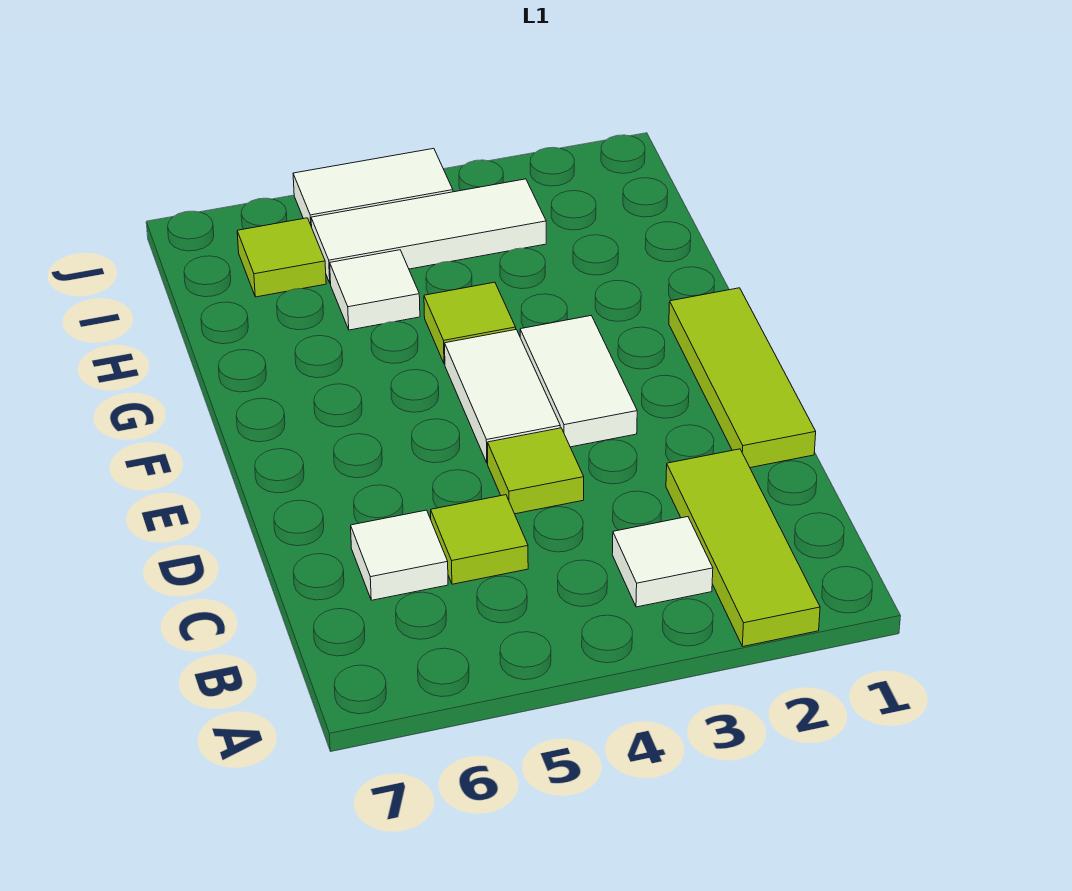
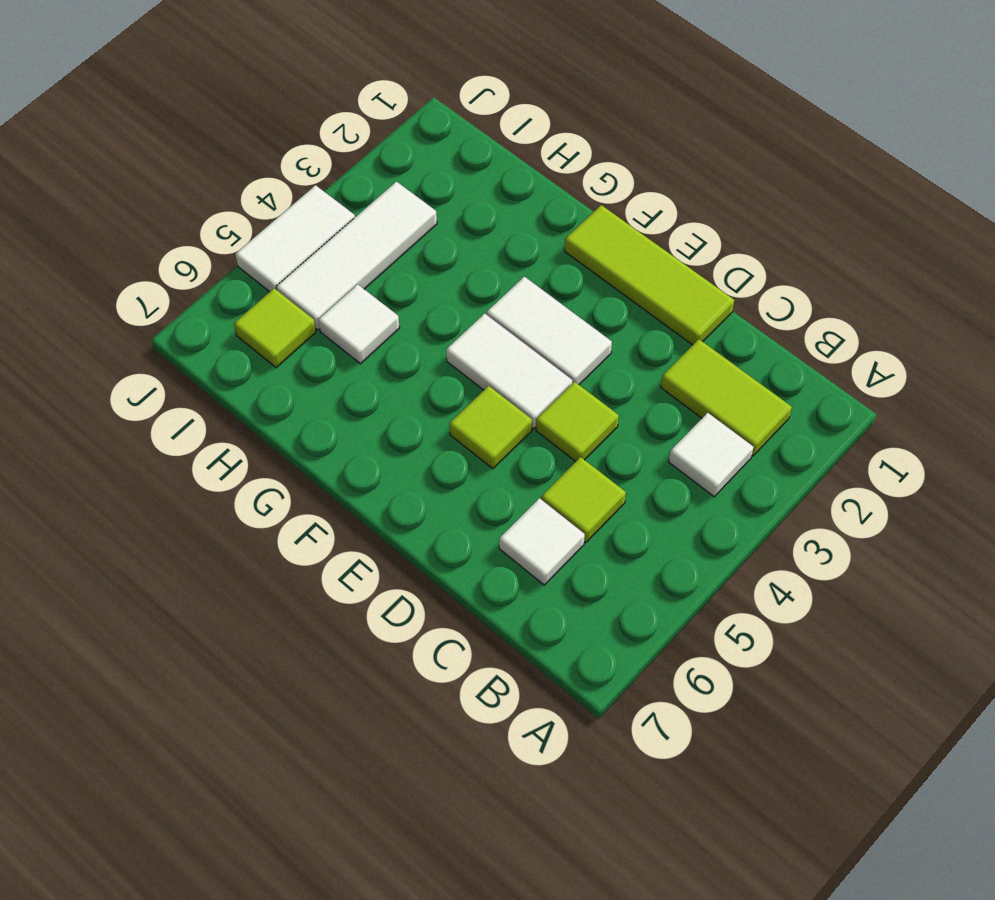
lime tile A2:C2 level 1 -> lime tile B2:C2 level 1
lime tile G4 level 1 -> lime tile E5 level 1

